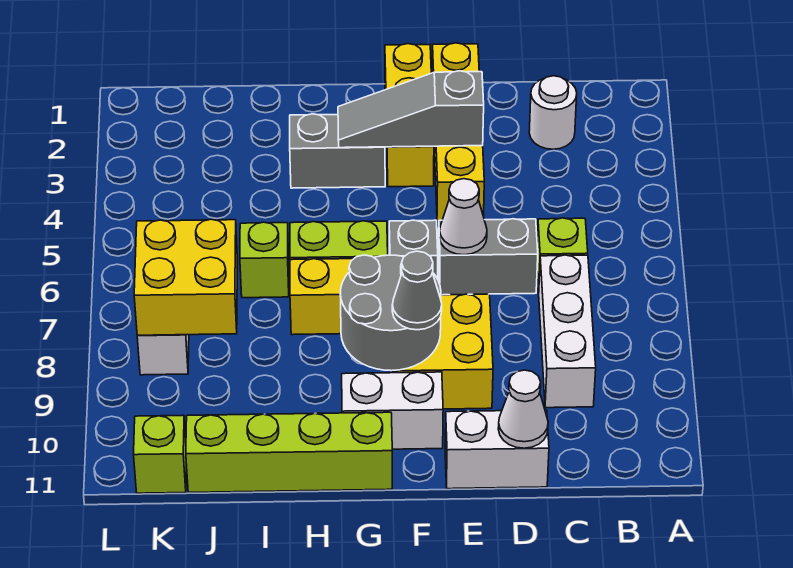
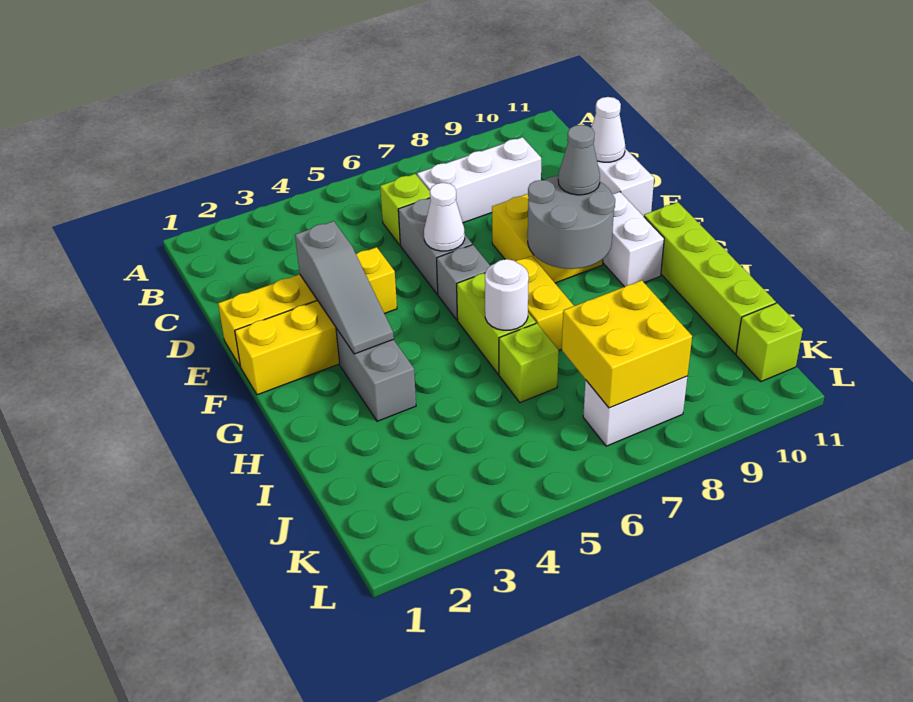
white round brick C2 level 1 -> white round brick H6 level 2

